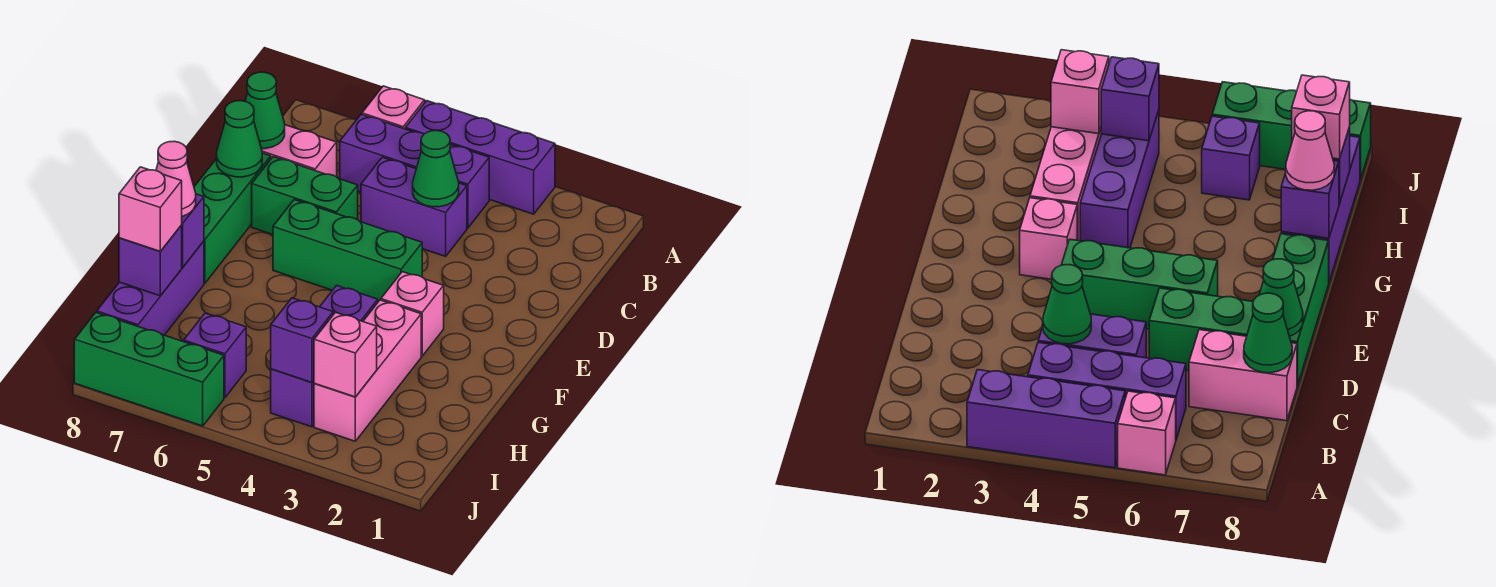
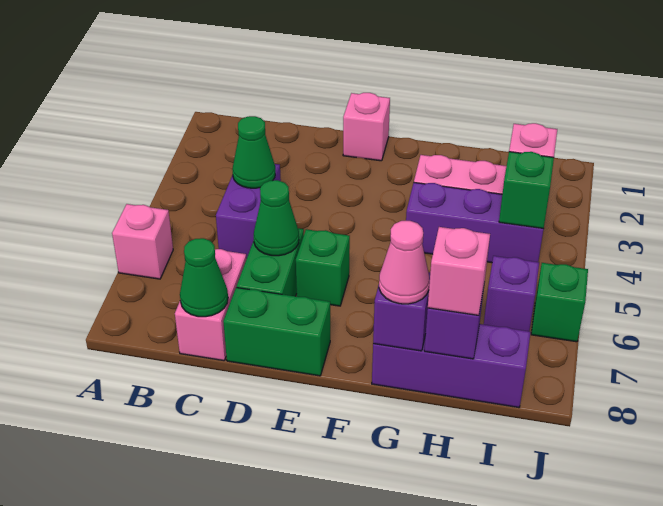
purple brick A3:A5 level 1 -> none
purple brick B4:B6 level 1 -> none
green brick D8:F8 level 1 -> green brick D8:E8 level 1
green cone D8 level 2 -> green cone D6 level 2
green brick E4:E6 level 1 -> green brick E6 level 1
pink brick F3 level 1 -> pink brick E1 level 1
purple brick I4 level 2 -> green brick I4 level 2
green brick J6:J8 level 1 -> green brick J6 level 1

